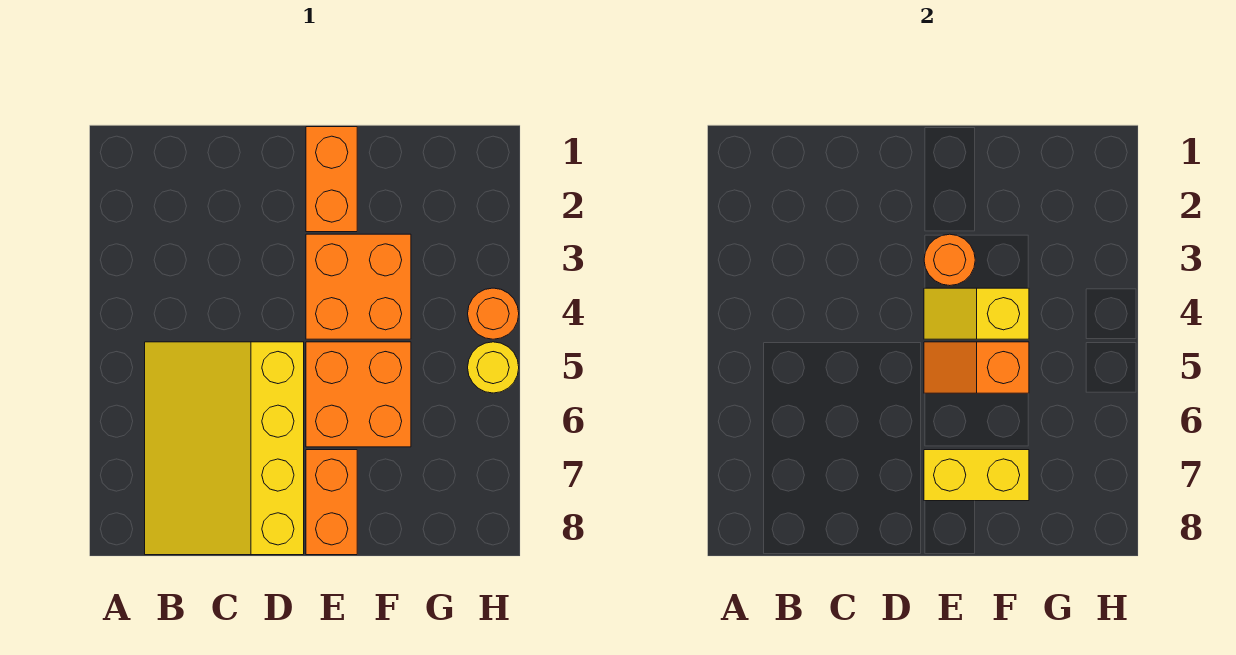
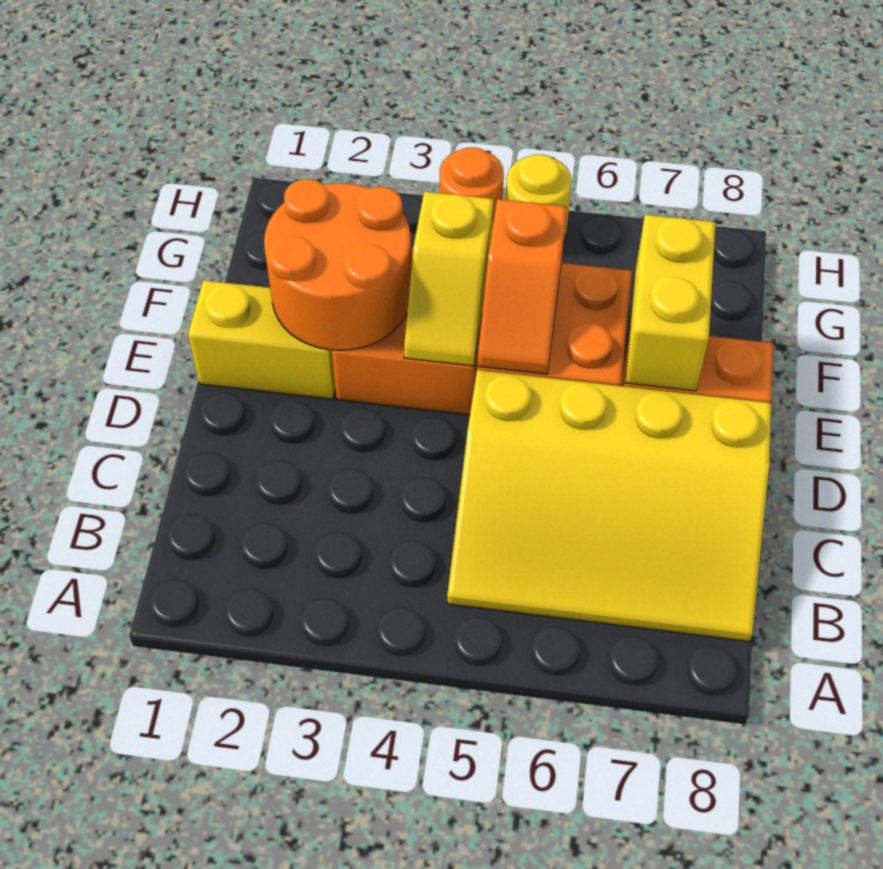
orange brick E1:E2 level 1 -> yellow brick E1:E2 level 1
orange round brick E3 level 2 -> orange round brick E2:F3 level 2

